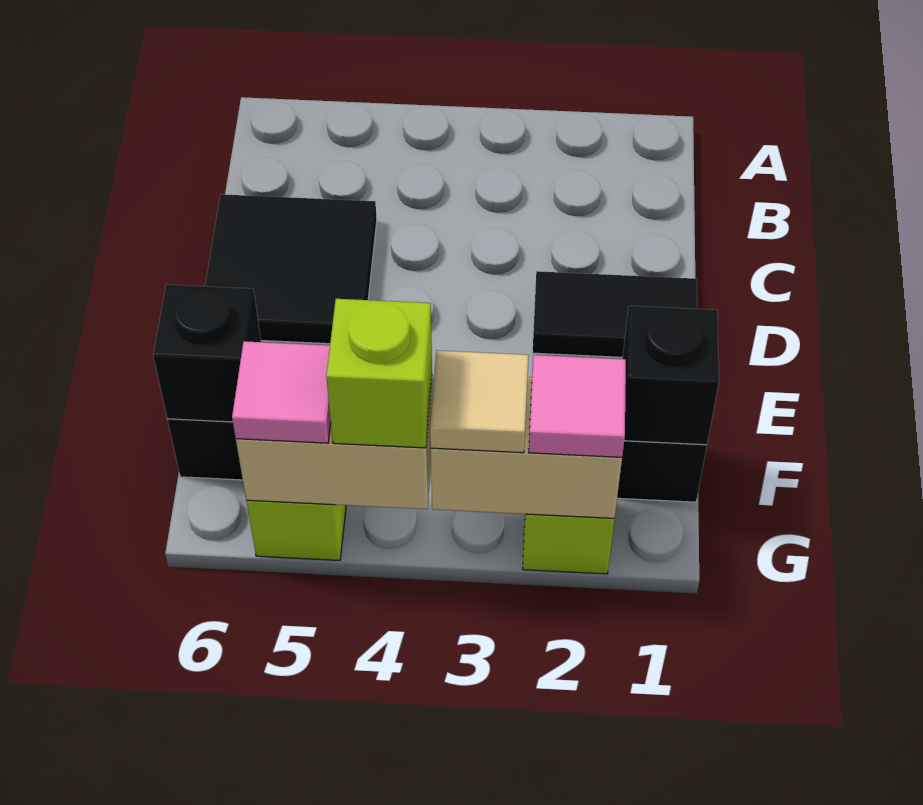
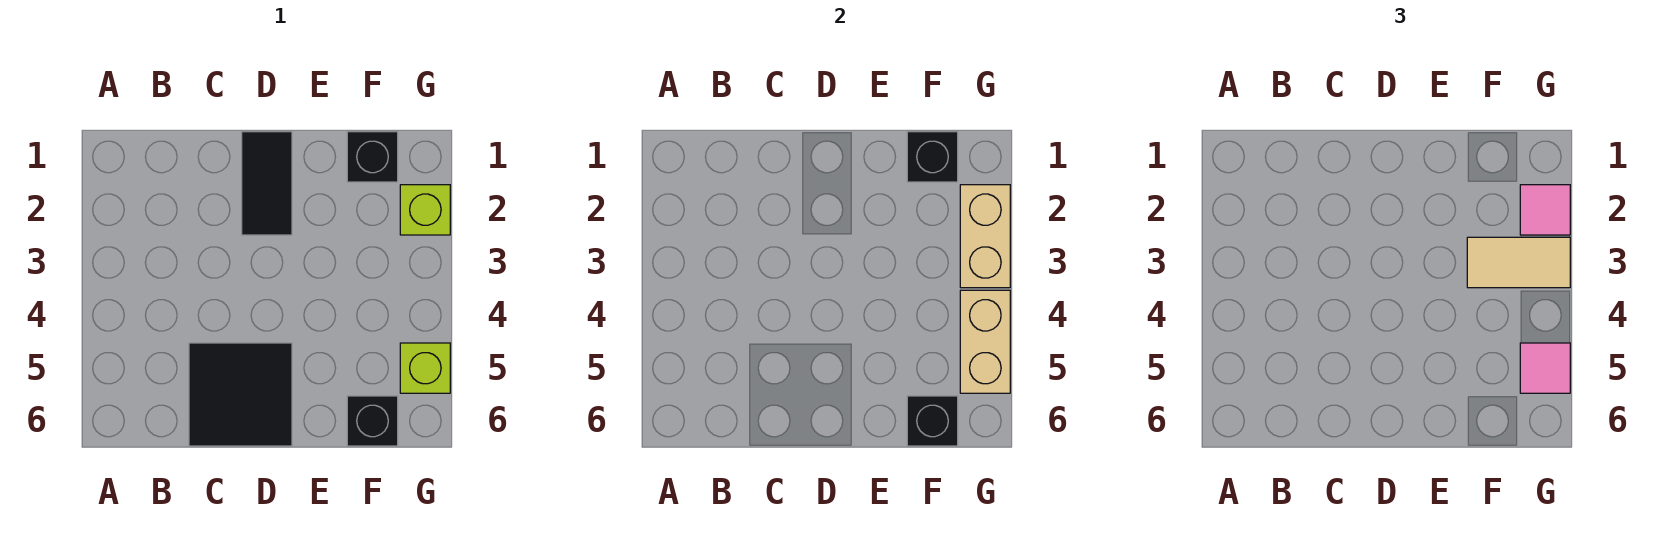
tan tile G3 level 3 -> tan tile F3:G3 level 3
lime brick G4 level 3 -> none

